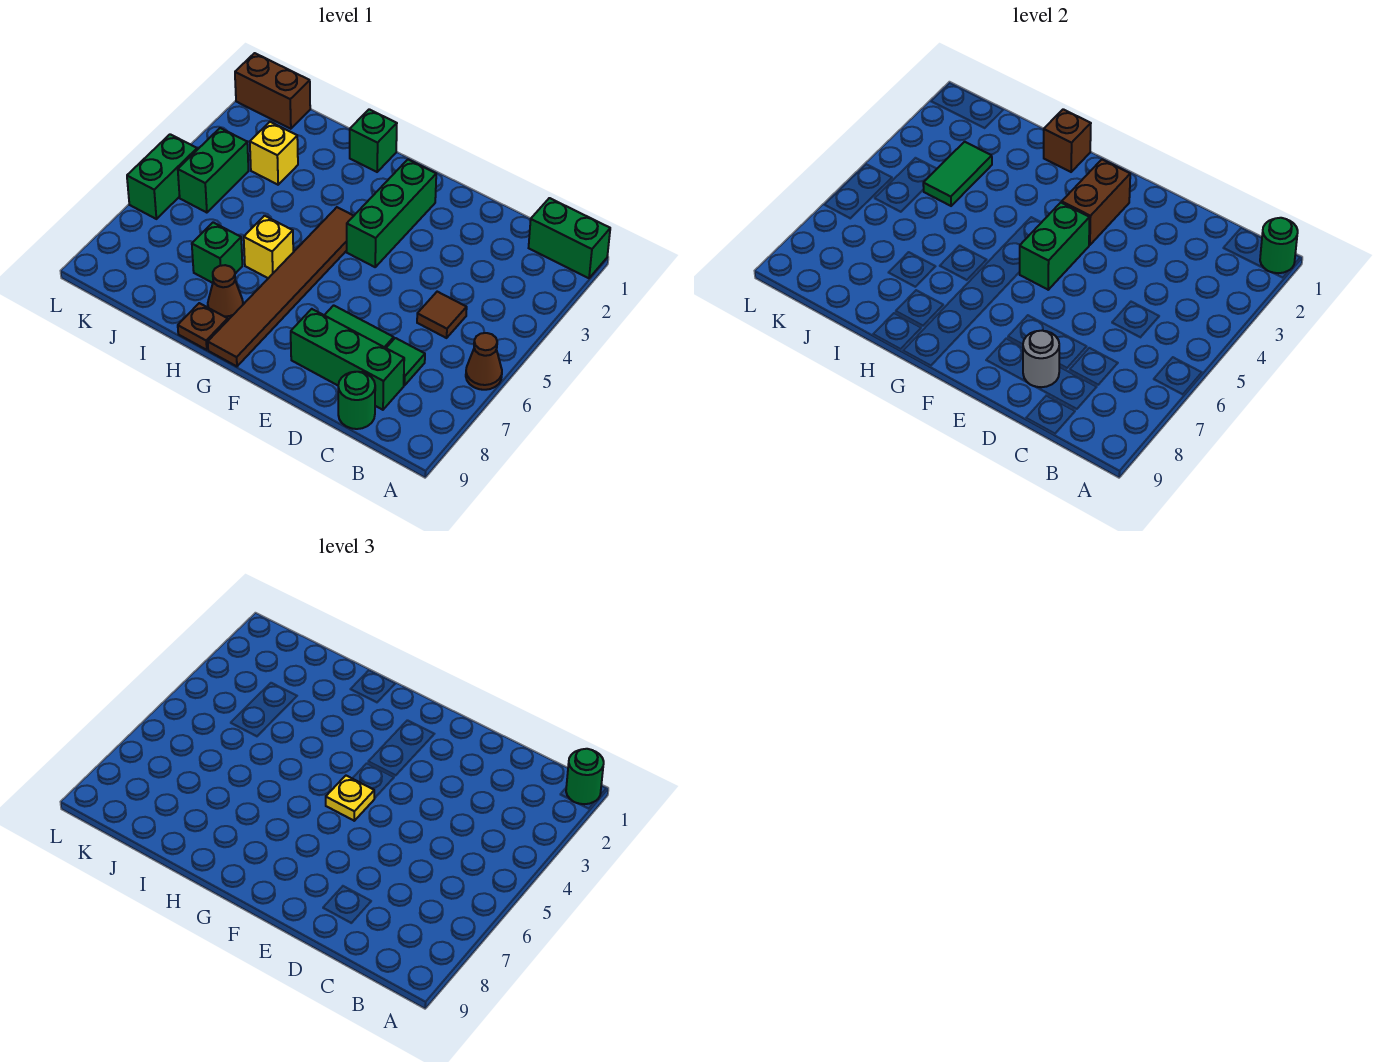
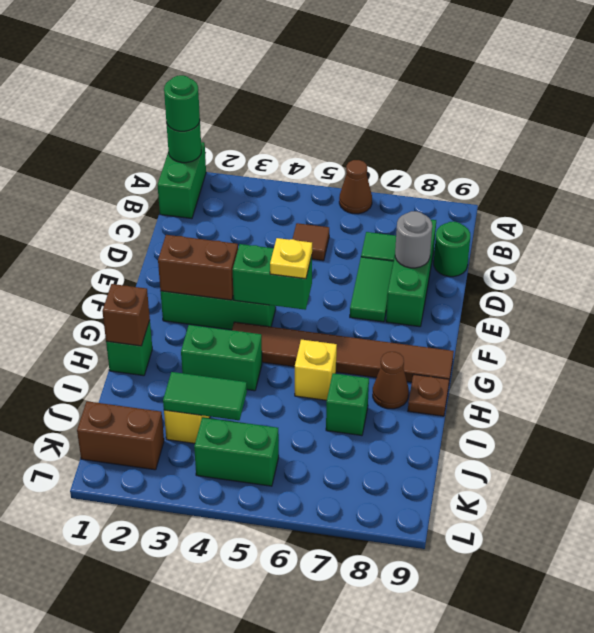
brown brick K1:L1 level 1 -> brown brick K1:K2 level 1
green brick L5:L6 level 1 -> green brick H3:H4 level 1

